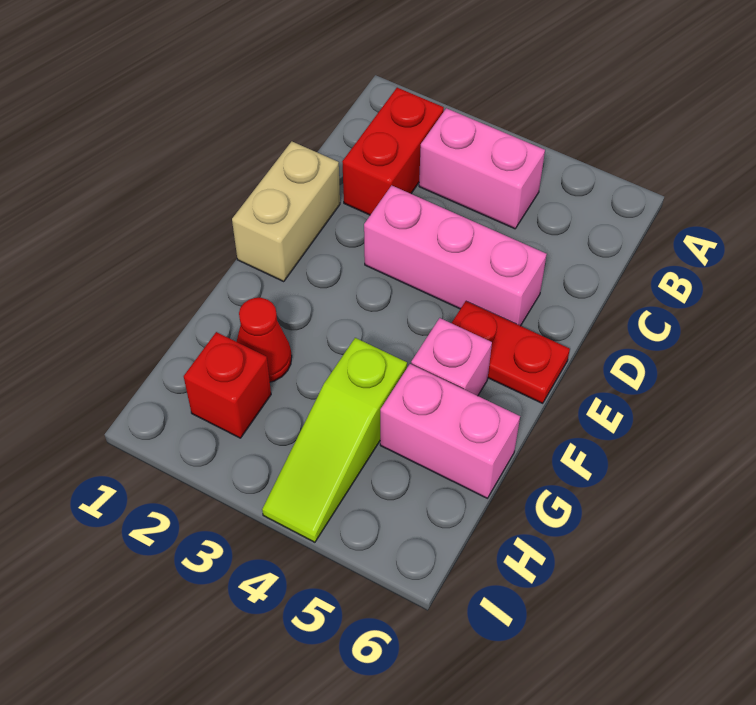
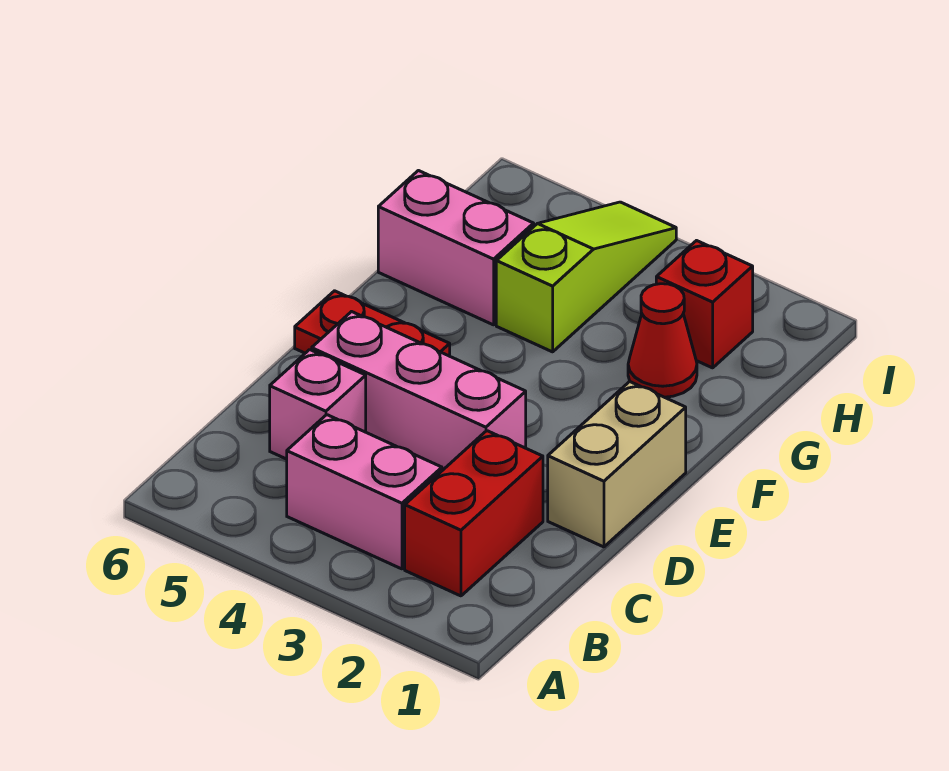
pink brick F5 level 1 -> pink brick C5 level 1

